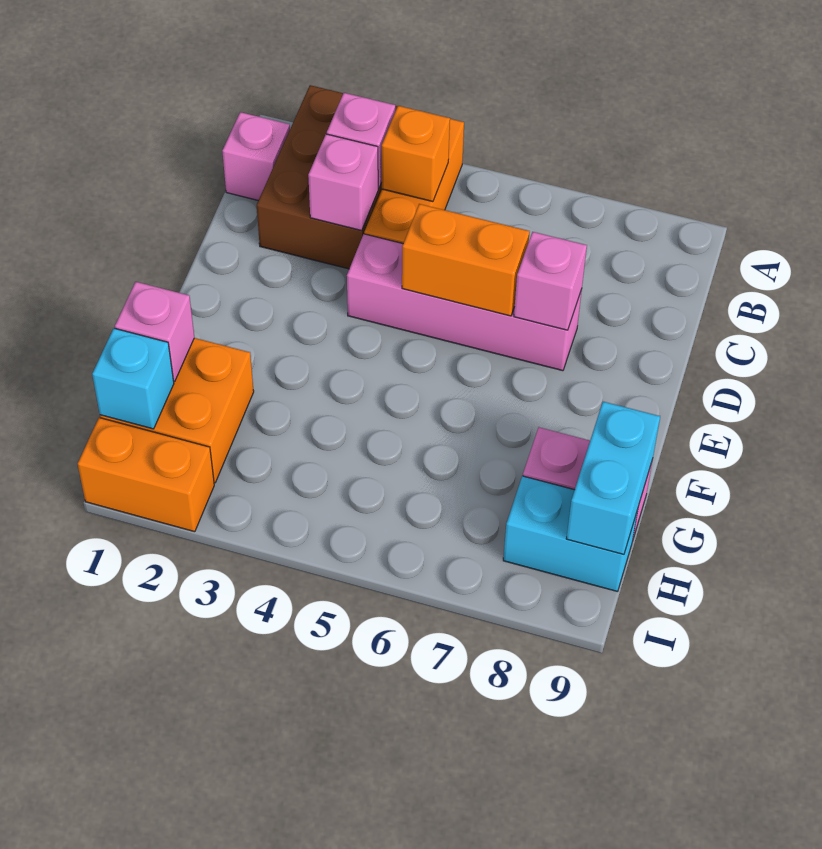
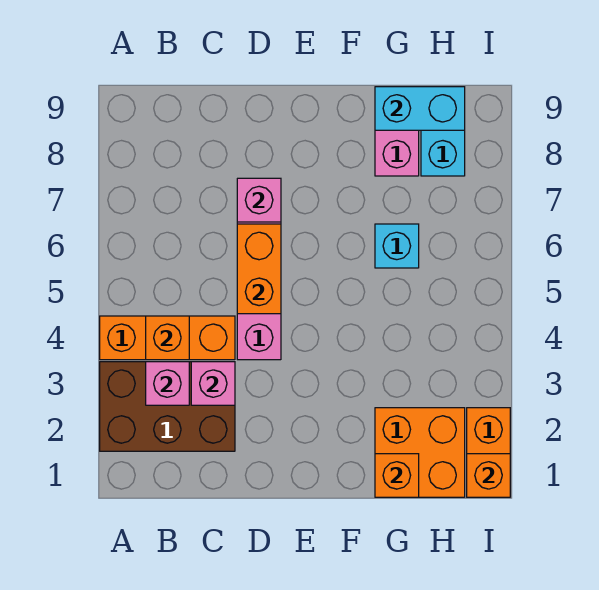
pink brick B1 level 1 -> none
pink brick G1 level 2 -> orange brick G1 level 2
cyan brick H1 level 2 -> cyan brick G6 level 1
none -> orange brick I1 level 2

